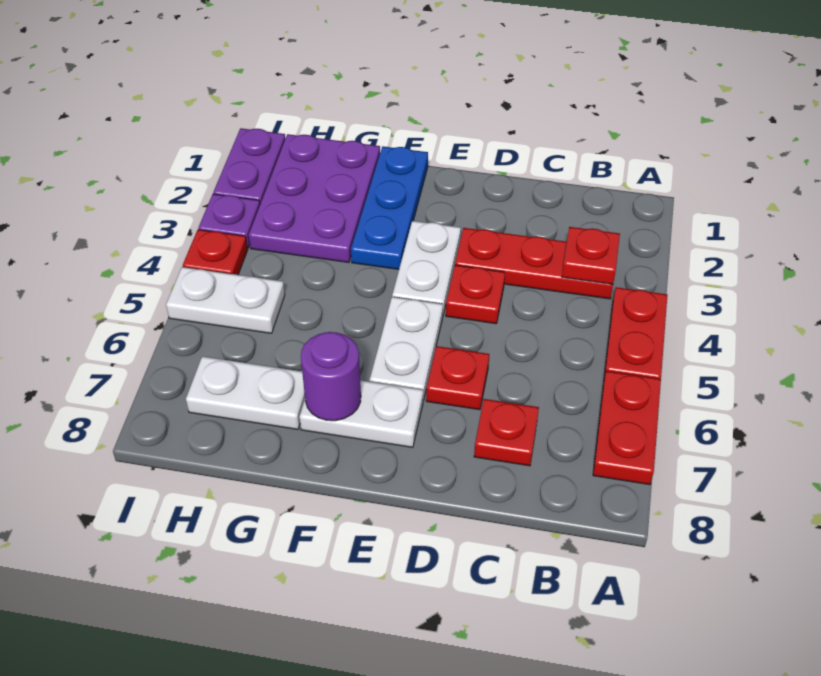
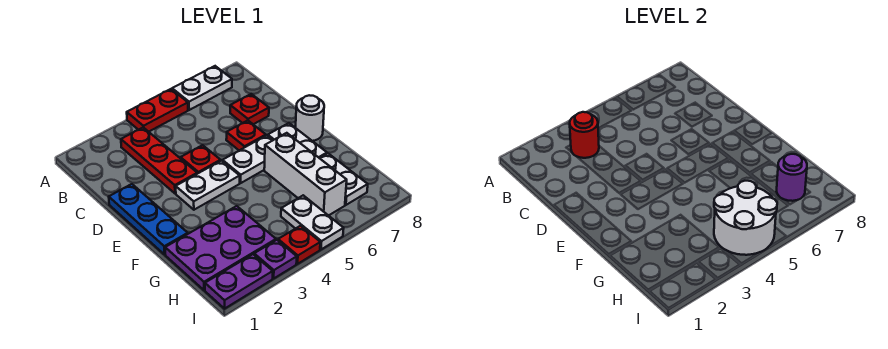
red plate A6:A7 level 1 -> white plate A6:A7 level 1
red plate B3 level 2 -> red round brick B3 level 2
none -> white round brick E8 level 1
blue plate F1:F3 level 1 -> blue plate D1:F1 level 1
none -> white brick F6:H6 level 1
purple round brick F7 level 2 -> purple round brick H7 level 2
none -> white round brick H4:I5 level 2

